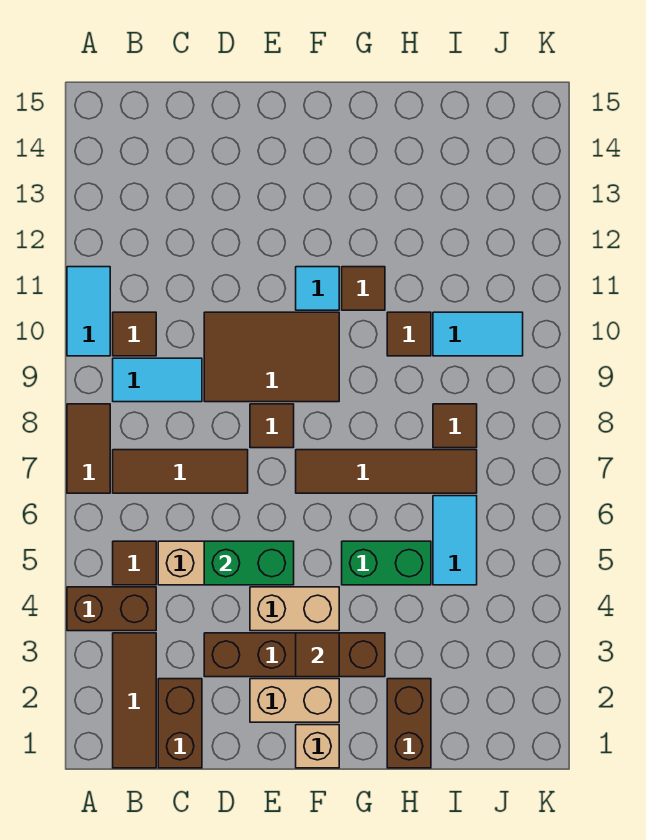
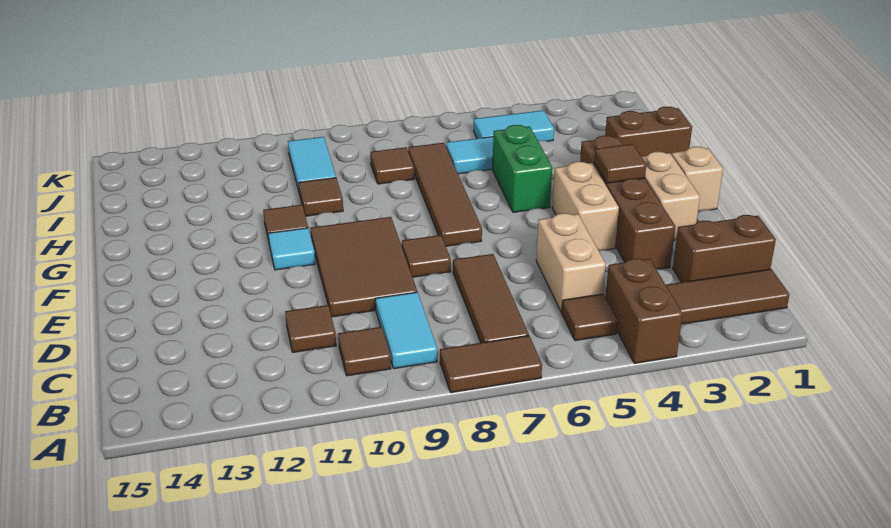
cyan tile A10:A11 level 1 -> cyan tile J4:J5 level 1
none -> brown tile C11 level 1
green brick D5:E5 level 2 -> none

